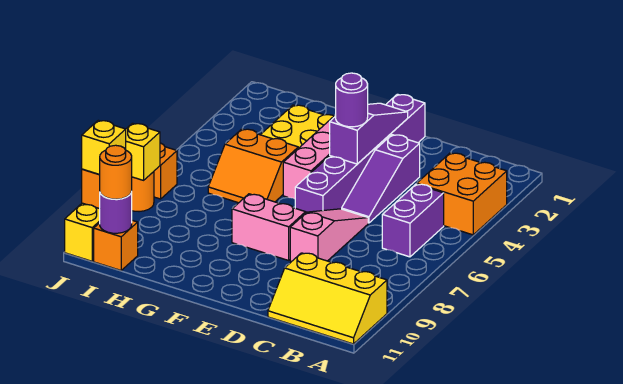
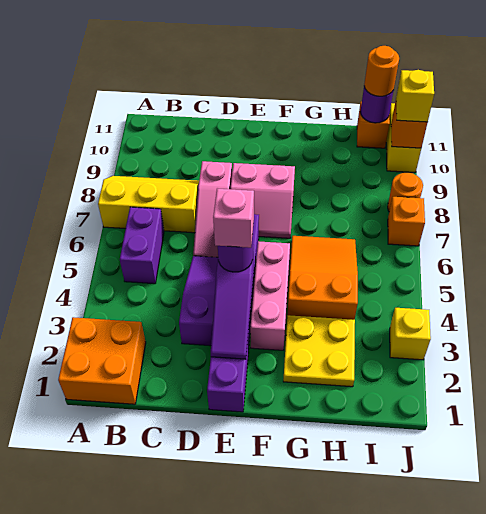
orange brick A3:B4 level 1 -> orange brick A1:B2 level 1
yellow slope A10:C11 level 1 top 10 -> yellow slope A7:C8 level 1 top 7
none -> pink brick E4 level 4
orange slope G5:H6 level 1 top 5 -> orange slope G4:H6 level 1 top 4
yellow brick J8 level 2 -> yellow brick J3 level 1

